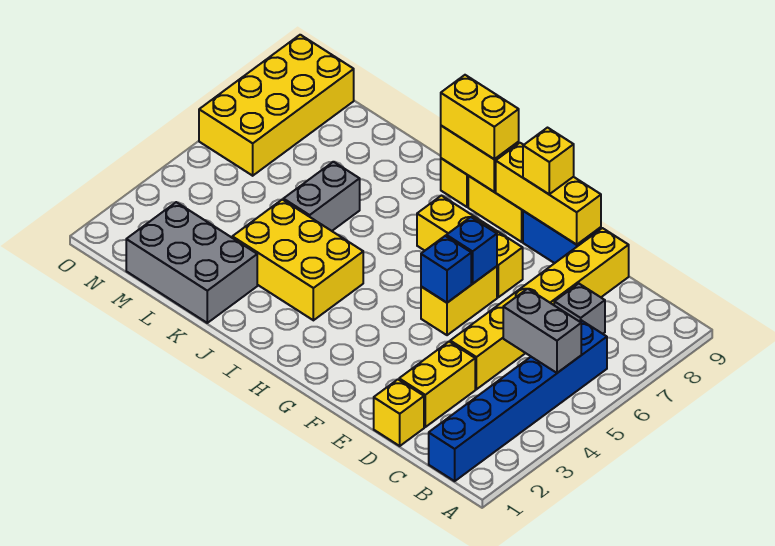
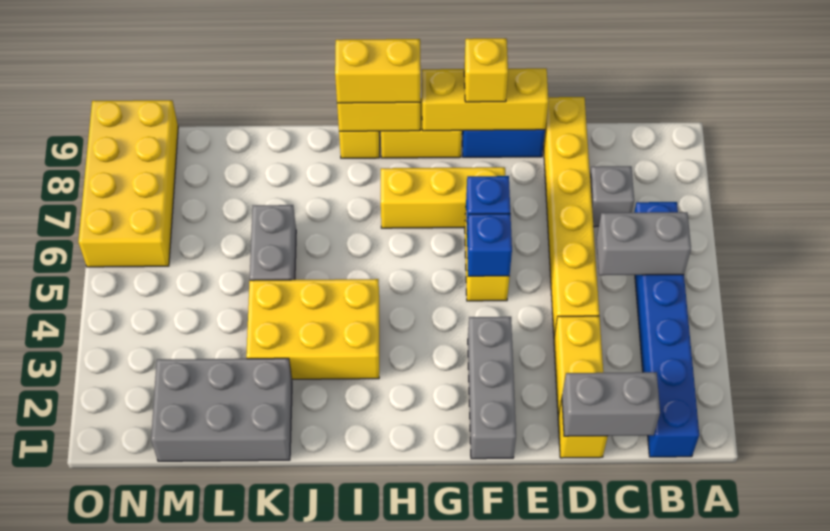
none -> grey brick C1:D1 level 2
none -> grey brick F1:F3 level 1

